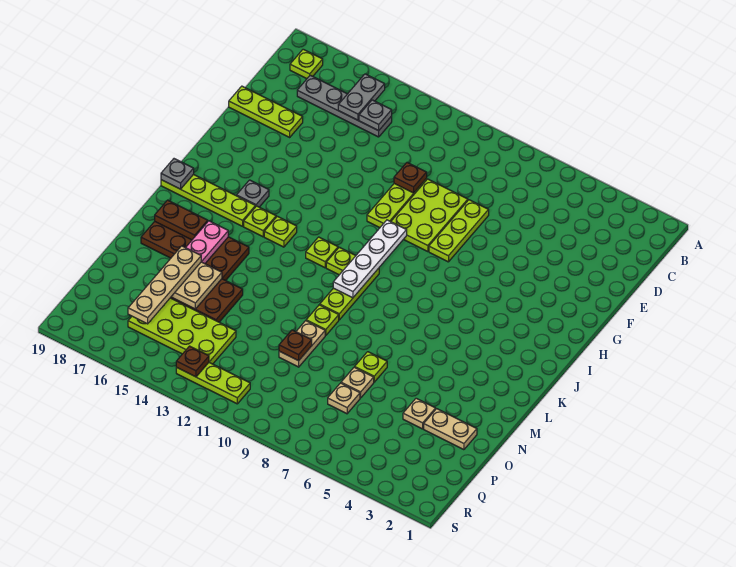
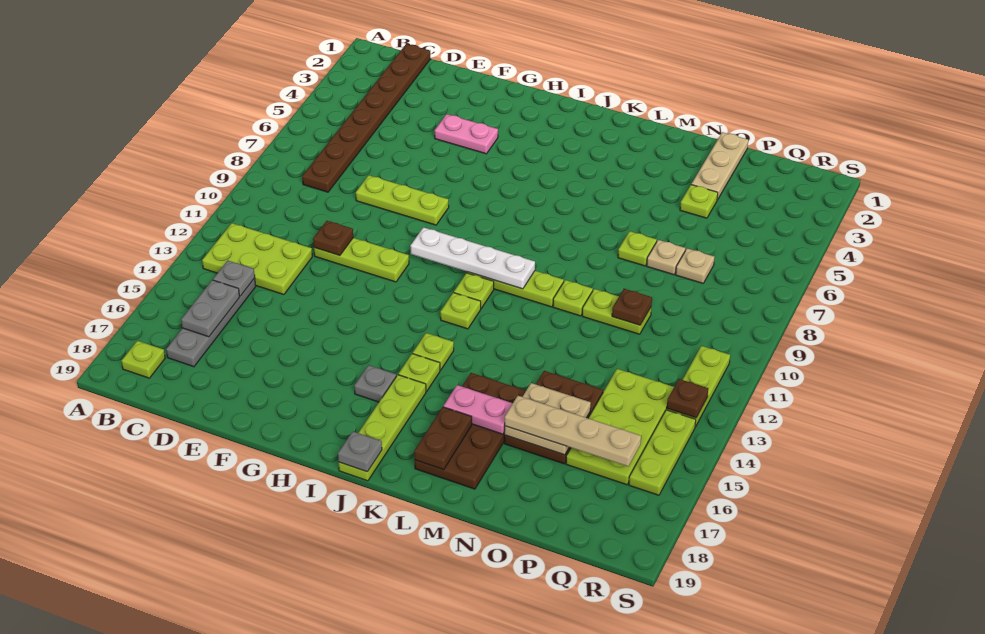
grey plate B15:C15 level 2 -> grey plate C15:C16 level 2
none -> brown plate C1:C8 level 1
lime plate E9:G10 level 1 -> lime plate B12:D13 level 1
lime plate E17:E19 level 1 -> lime plate R14:R16 level 1
none -> pink plate F4:G4 level 1
tan plate N10:O10 level 1 -> lime plate N10:O10 level 1
tan plate O2:O3 level 1 -> tan plate O1:O3 level 1
tan plate O4 level 1 -> lime plate O4 level 1

